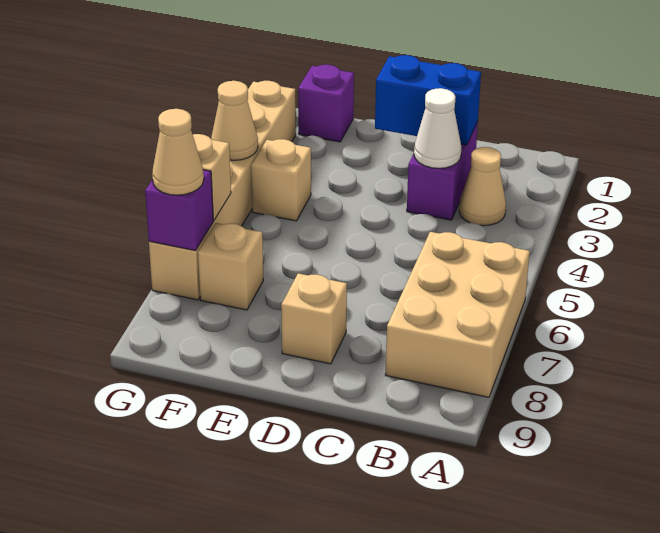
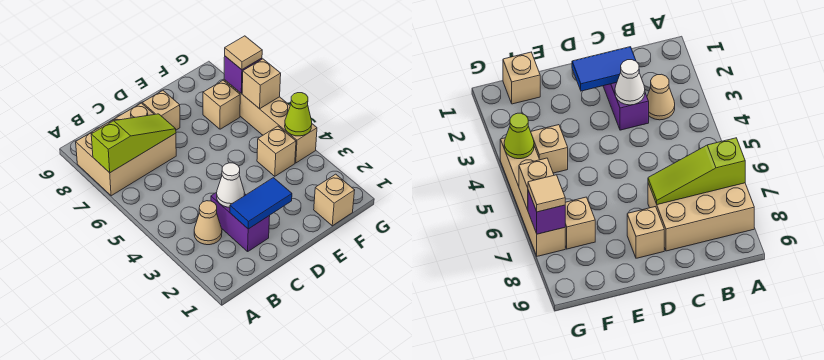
tan brick A6:B8 level 1 -> tan brick A7:C8 level 1
none -> lime slope A7:C7 level 2 top A
blue brick C2:D2 level 2 -> blue tile C2:D2 level 2
purple brick F1 level 1 -> tan brick F1 level 1
tan brick G2:G7 level 1 -> tan brick G4:G7 level 1
tan cone G4 level 2 -> lime cone G4 level 2
tan cone G7 level 3 -> tan tile G7 level 3

